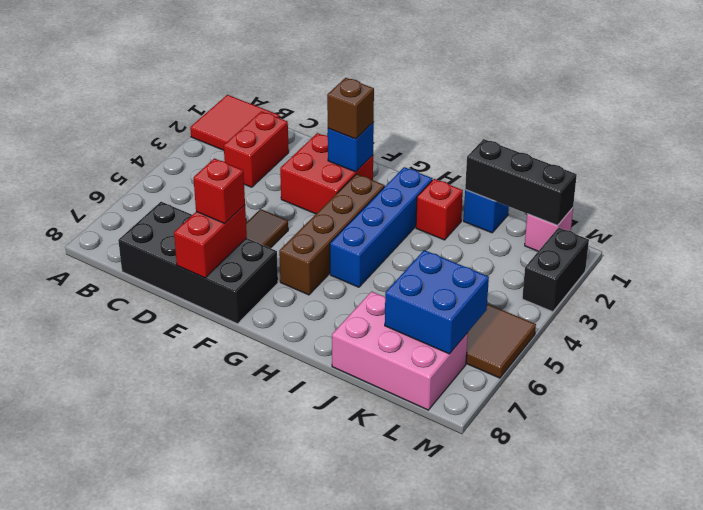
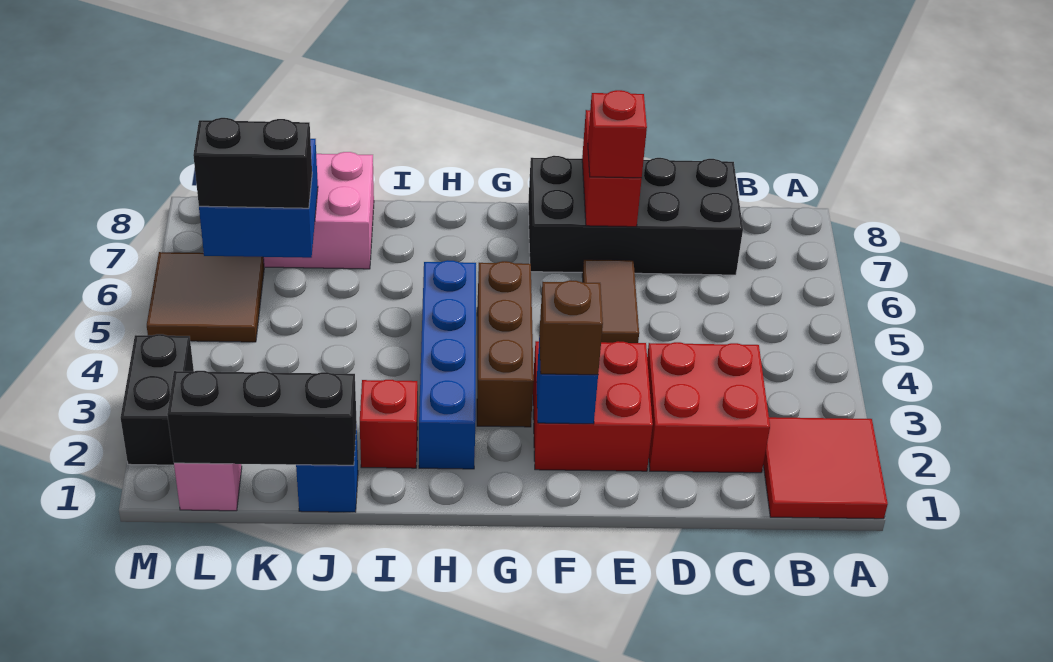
red brick C2:C3 level 1 -> red brick C2:D3 level 1
brown brick G3:G6 level 1 -> brown brick G3:G5 level 1
none -> black brick K6:L6 level 3

